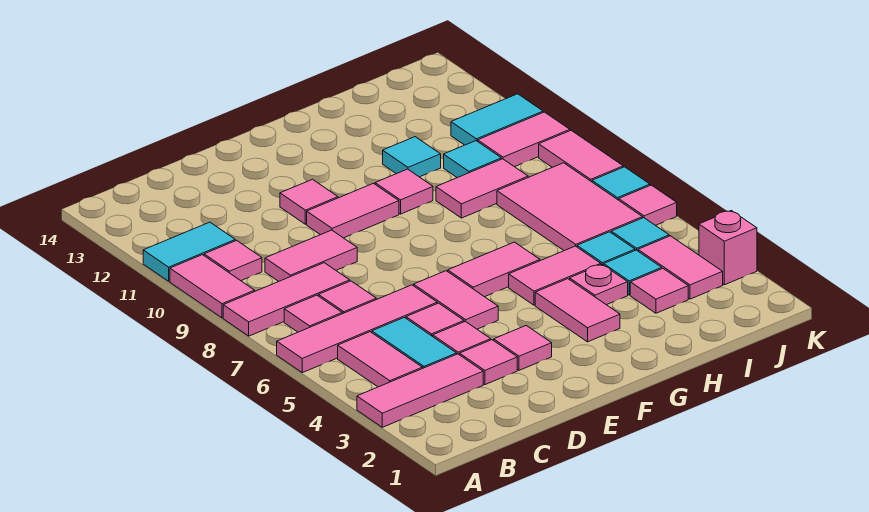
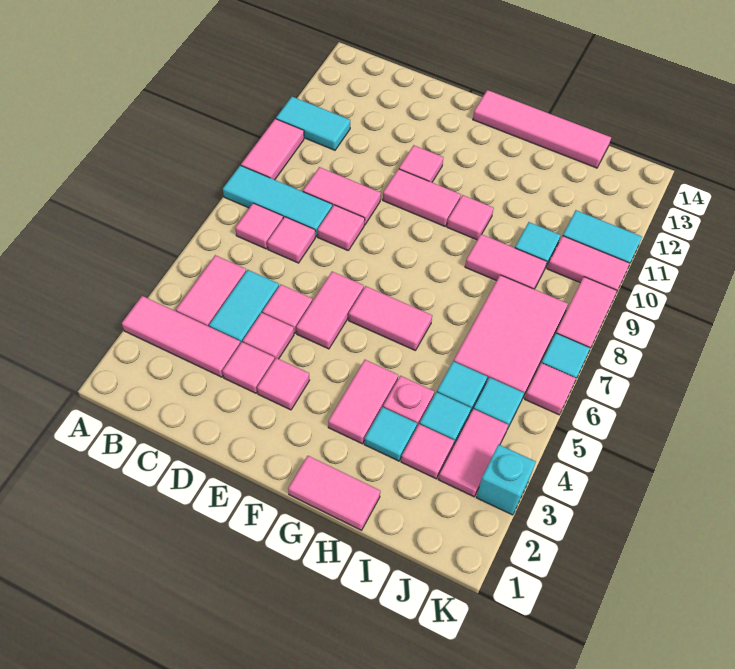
pink tile A6:D6 level 1 -> pink tile F14:I14 level 1
pink tile A8:C8 level 1 -> cyan tile A8:C8 level 1
pink tile B10 level 1 -> pink tile D8 level 1
pink tile G5:H5 level 1 -> pink tile G1:H1 level 1
cyan tile H11 level 1 -> cyan tile H3 level 1
pink brick K3 level 1 -> cyan brick K3 level 1

